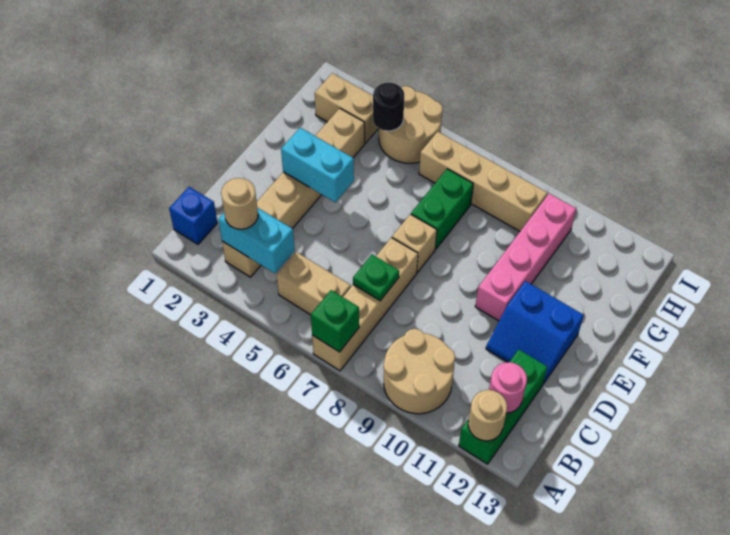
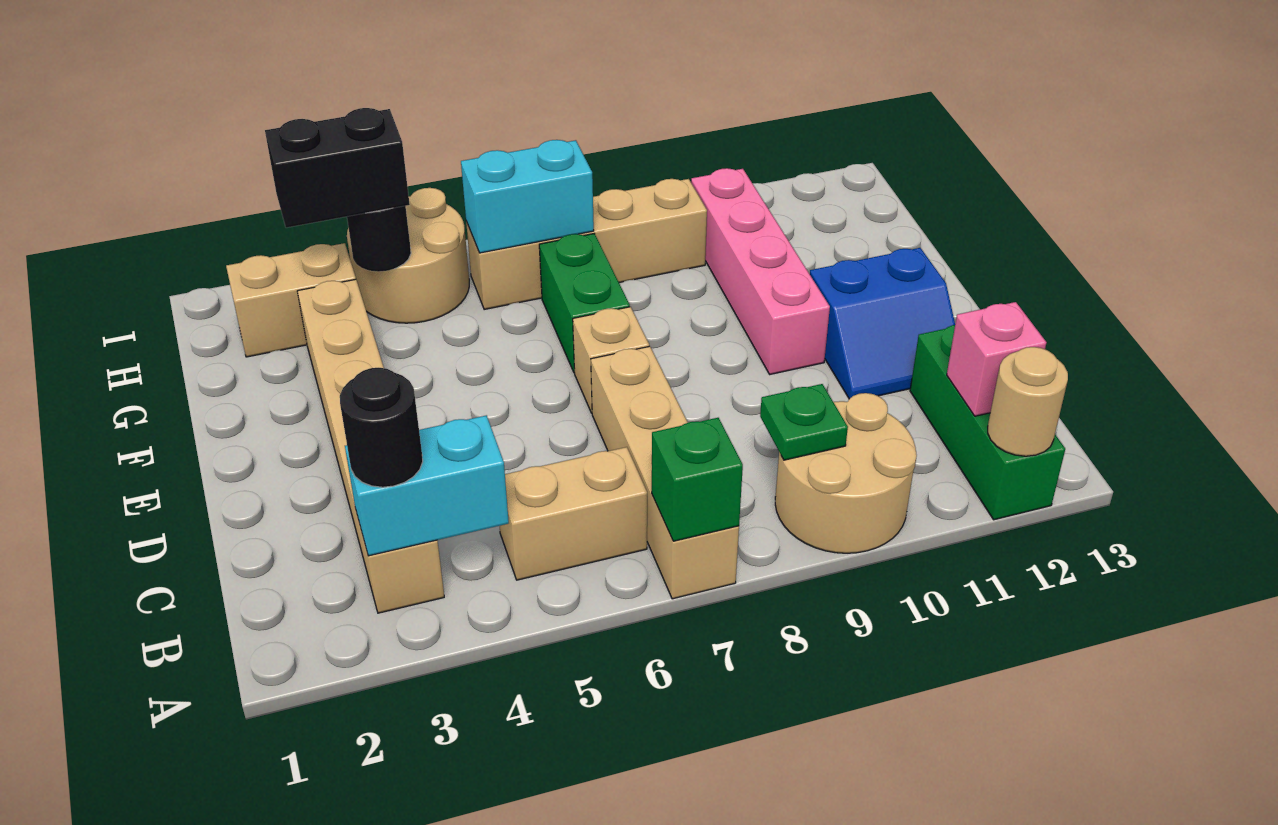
blue brick B1 level 1 -> none
tan round brick B3 level 3 -> black round brick B3 level 3
pink round brick B12 level 2 -> pink brick B12 level 2
green plate C7 level 2 -> green plate B9 level 2
cyan brick E3:E4 level 2 -> cyan brick H6:H7 level 2
none -> black brick H3:H4 level 3

